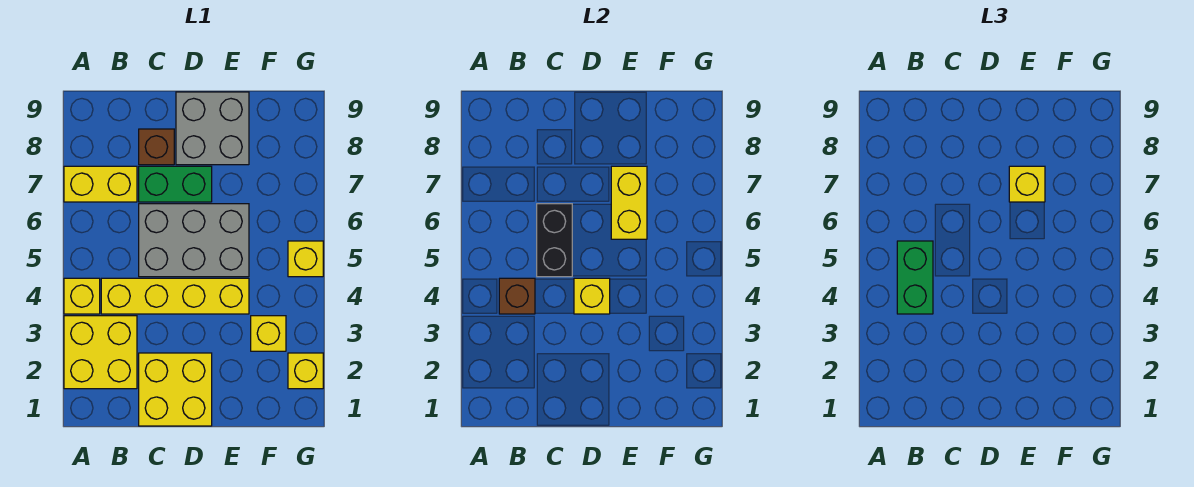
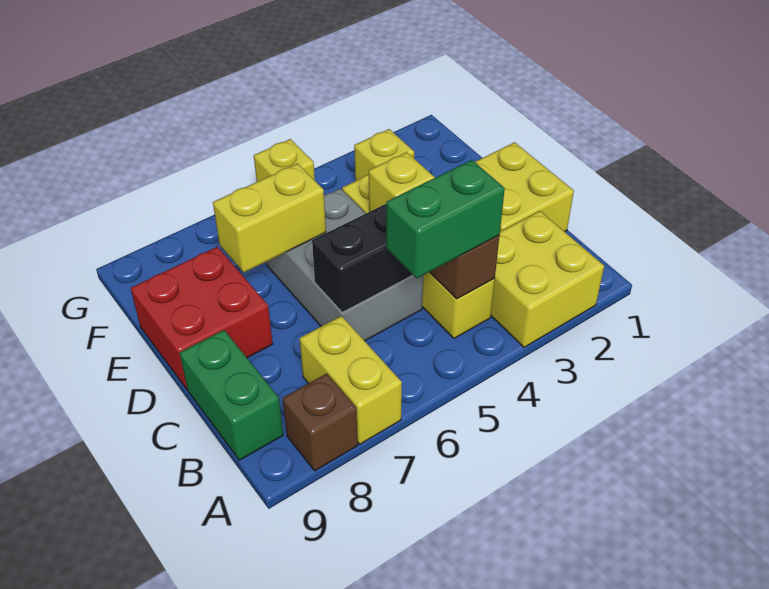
yellow brick A4 level 1 -> none
green brick C7:D7 level 1 -> green brick B9:C9 level 1
brown brick C8 level 1 -> brown brick A8 level 1
grey brick D8:E9 level 1 -> red brick D8:E9 level 1
yellow brick E7 level 3 -> none
yellow brick G2 level 1 -> none

